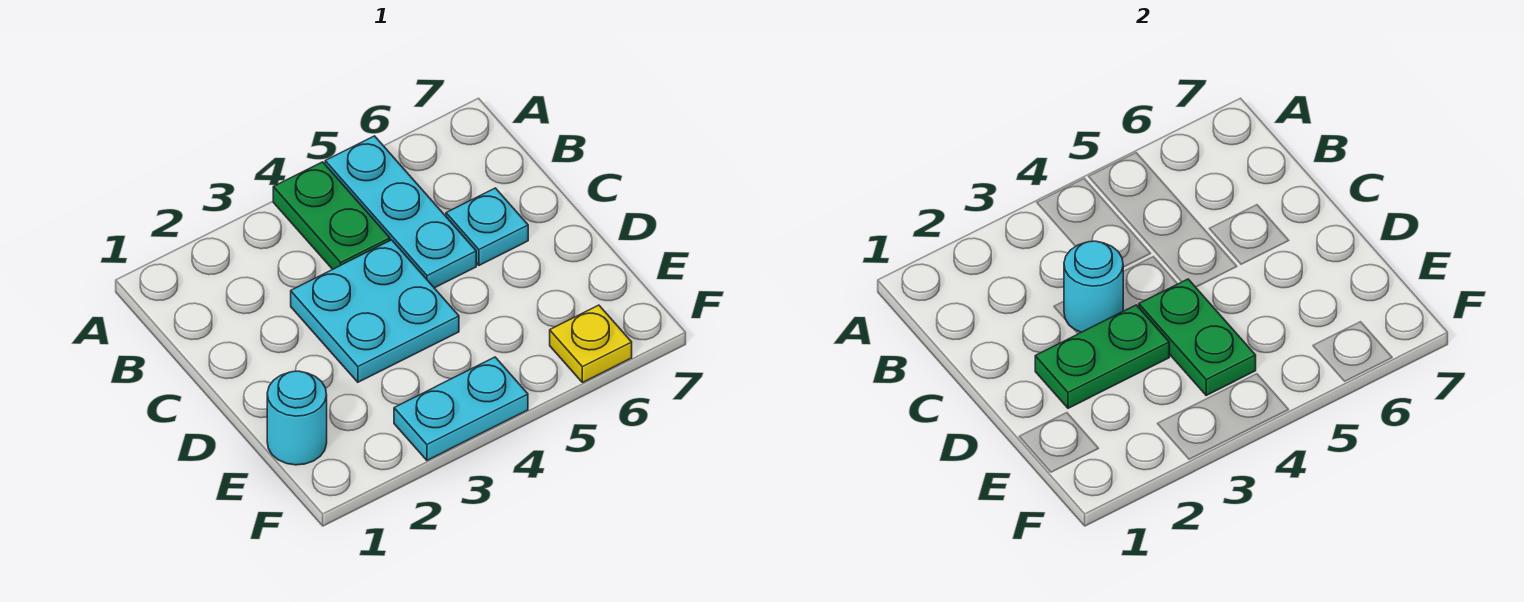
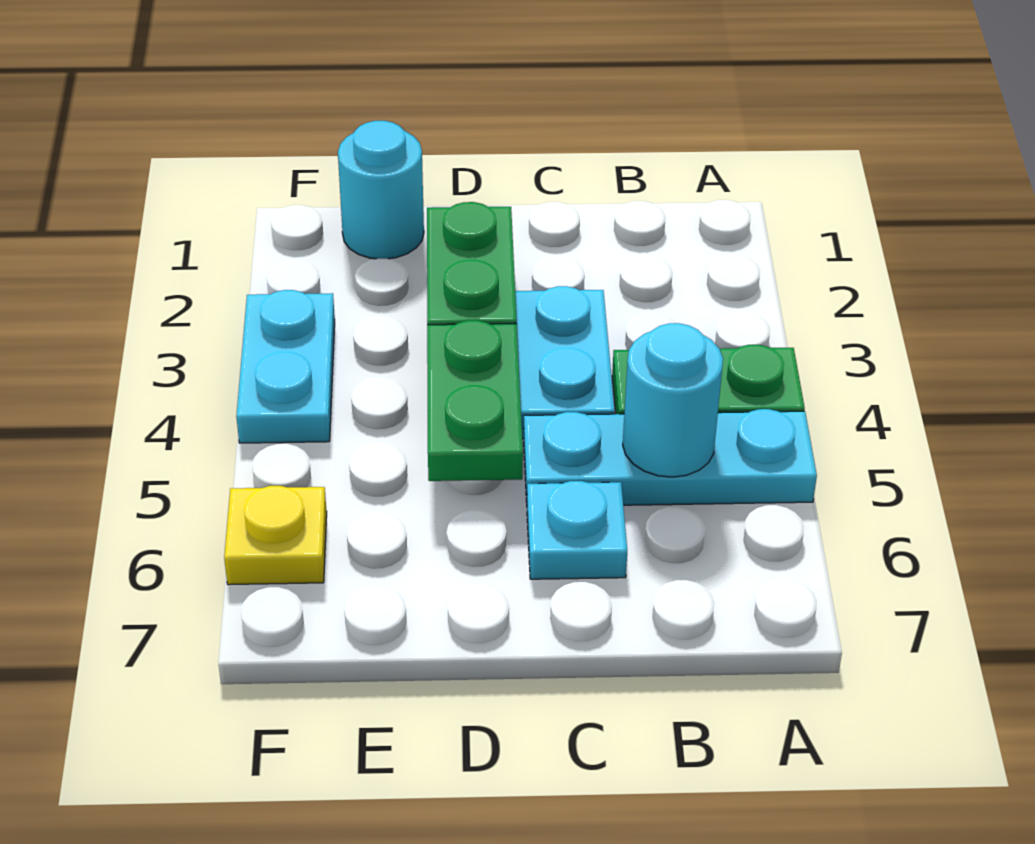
cyan round brick C3 level 2 -> cyan round brick B5 level 2
green plate D4:E4 level 2 -> green plate D4:D5 level 2

